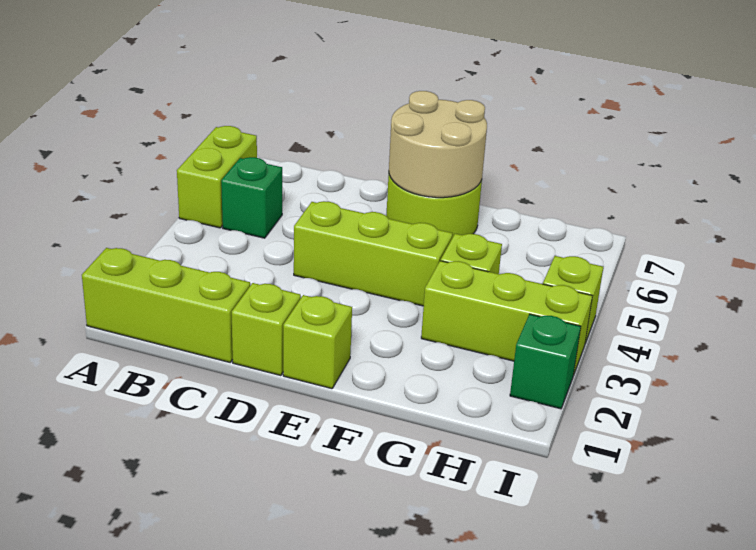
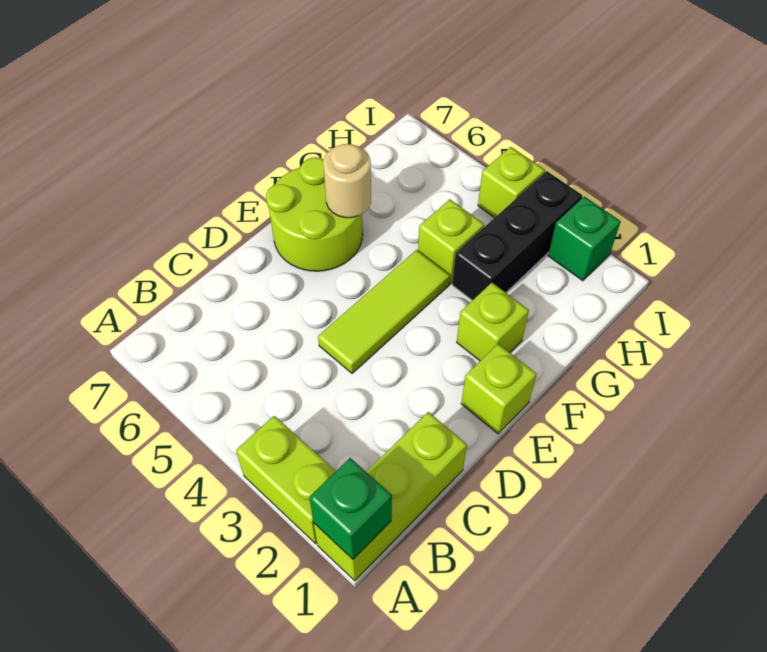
lime brick A5:A6 level 1 -> lime brick A2:A3 level 1
green brick B5 level 1 -> green brick A1 level 2
lime brick D1 level 1 -> lime brick F2 level 1
lime brick D4:F4 level 1 -> lime tile D4:F4 level 1
tan round brick E6:F7 level 2 -> tan round brick F6 level 2
lime brick G3:I3 level 1 -> black brick G3:I3 level 1

